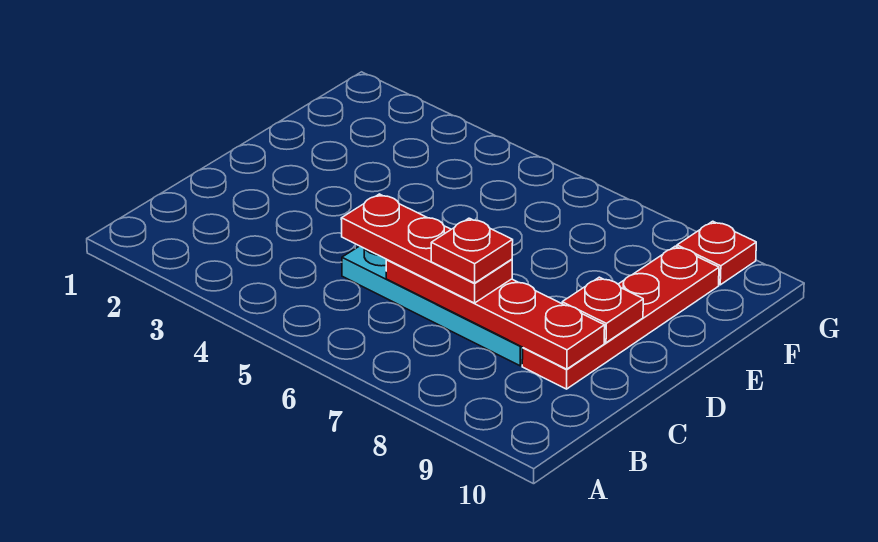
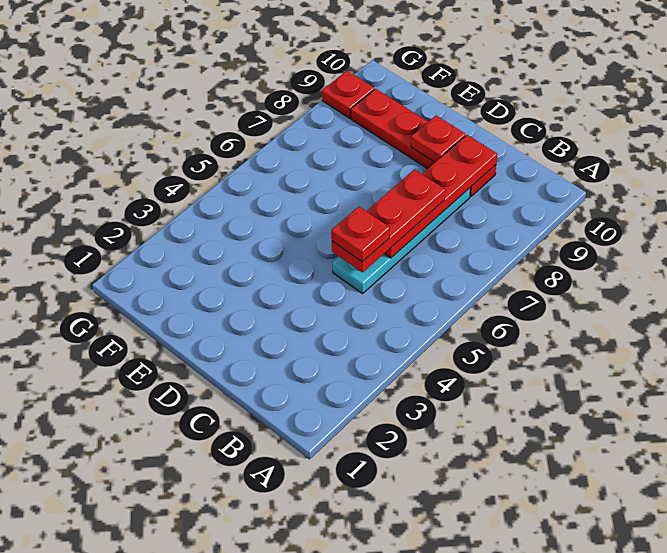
red plate C7 level 4 -> red plate C5 level 4

